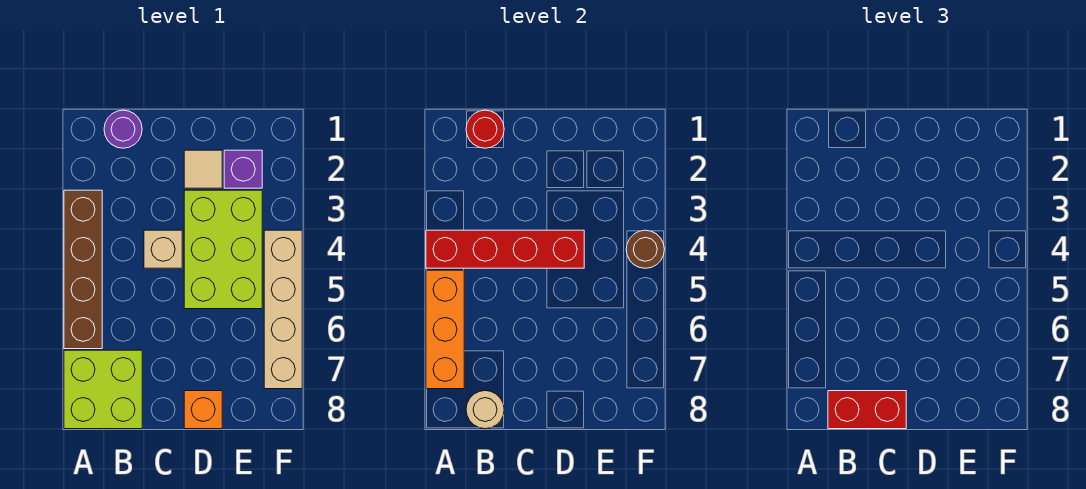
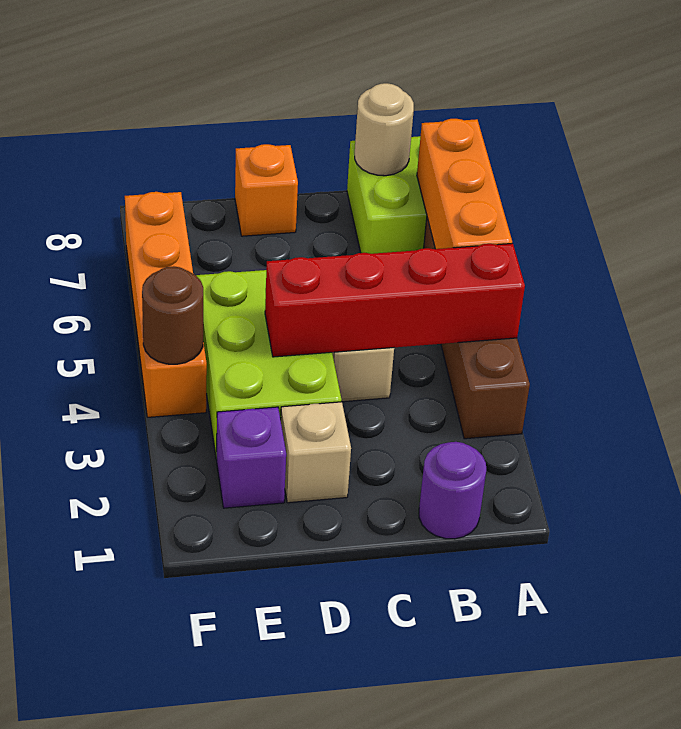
red round brick B1 level 2 -> none
red brick B8:C8 level 3 -> none
tan tile D2 level 1 -> tan brick D2 level 1
tan brick F4:F7 level 1 -> orange brick F4:F7 level 1

